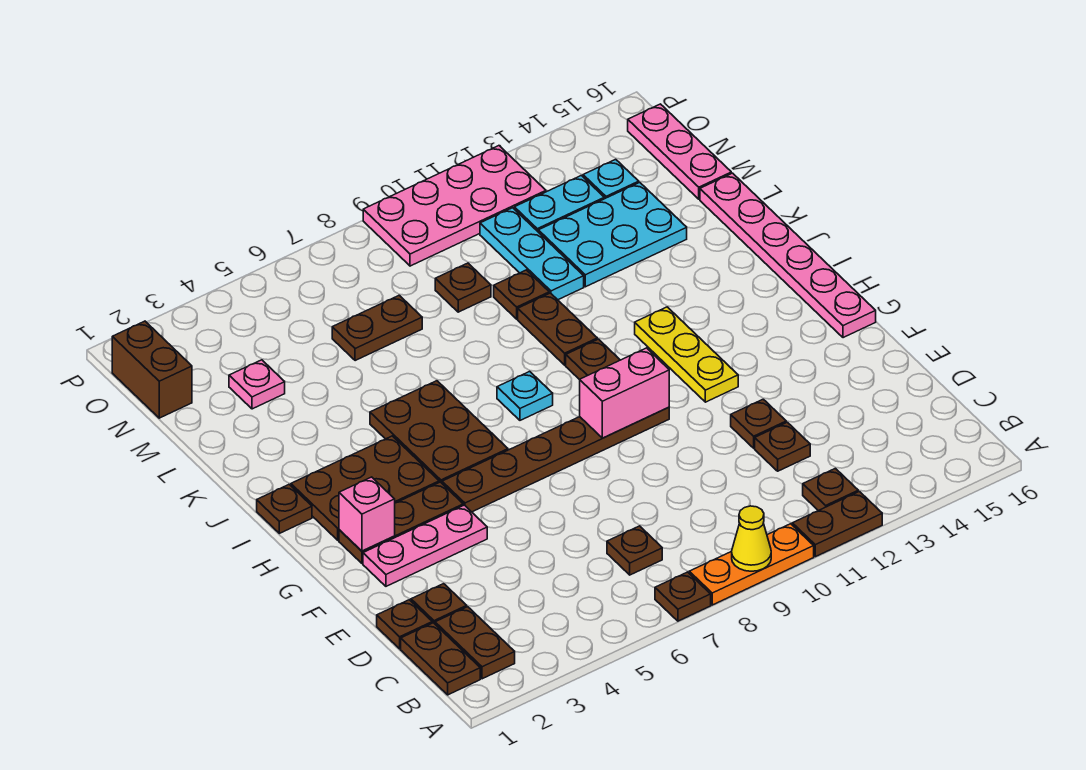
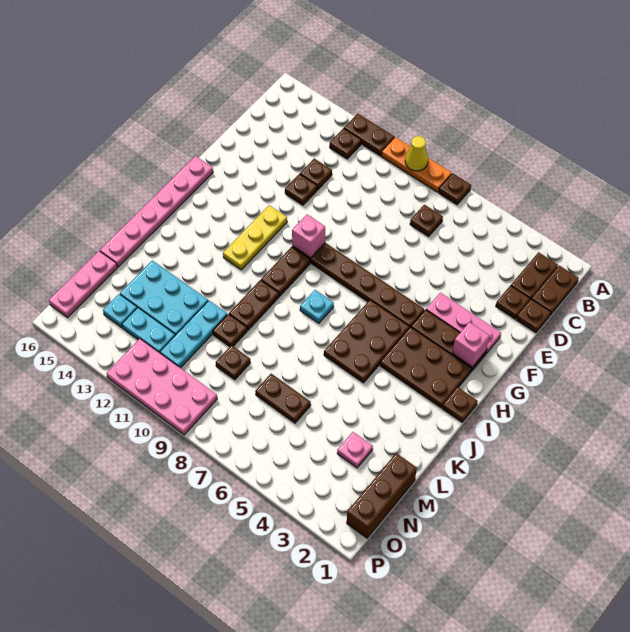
pink brick G9:G10 level 2 -> pink brick G10 level 2
brown brick N1:O1 level 1 -> brown brick M1:O1 level 1

